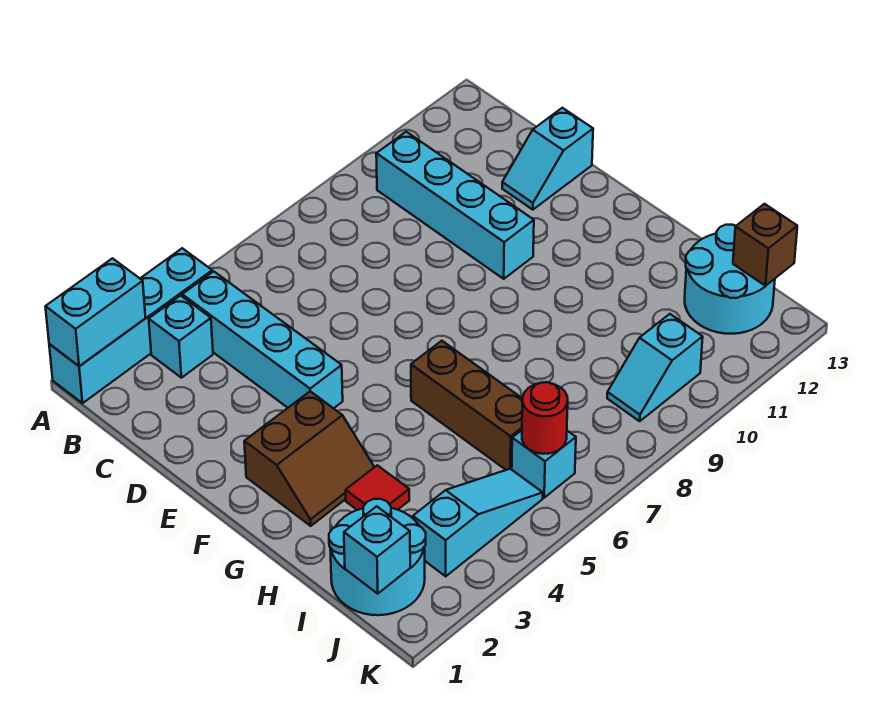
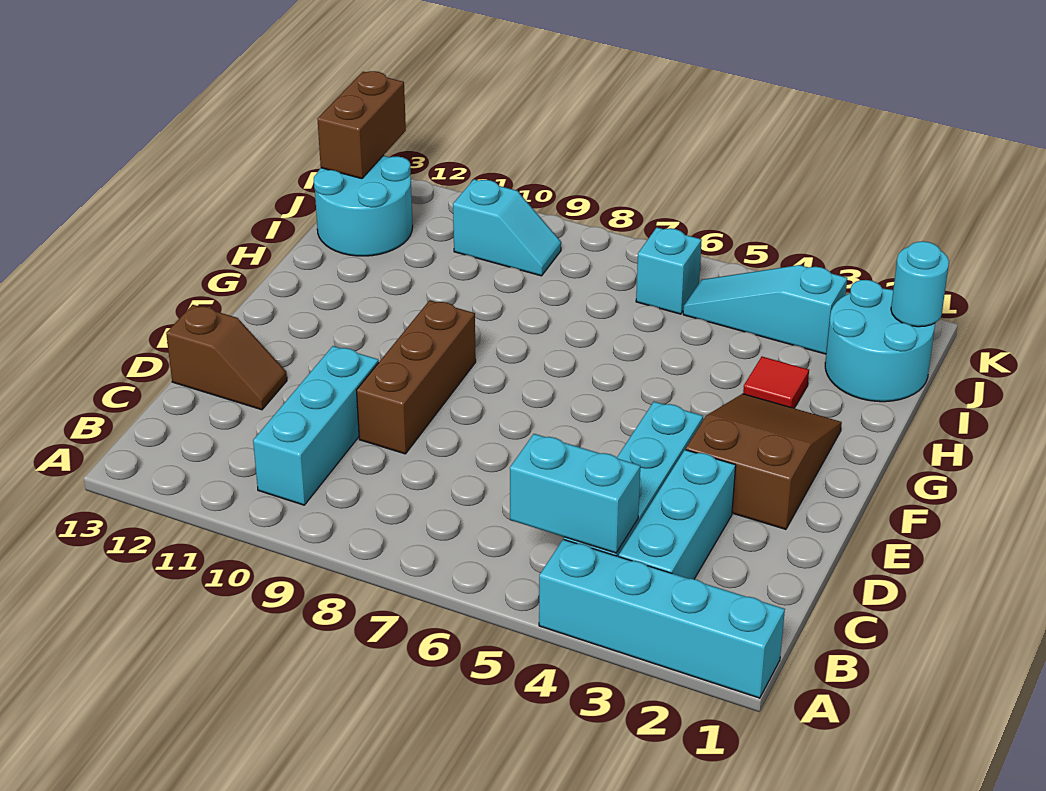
cyan brick A1:A2 level 2 -> cyan brick B4:B5 level 2
cyan brick B3 level 1 -> cyan brick B3:D3 level 1
cyan brick B10:E10 level 1 -> cyan brick B10:D10 level 1
cyan slope D12:D13 level 1 top 13 -> brown slope D12:D13 level 1 top 13
brown slope F2:G3 level 1 top F -> brown slope E2:G3 level 1 top E
brown brick G6:I6 level 1 -> brown brick D9:F9 level 1
cyan brick J1 level 2 -> cyan round brick J1 level 2
red round brick J6 level 2 -> none
brown brick J13 level 2 -> brown brick J13:K13 level 2

